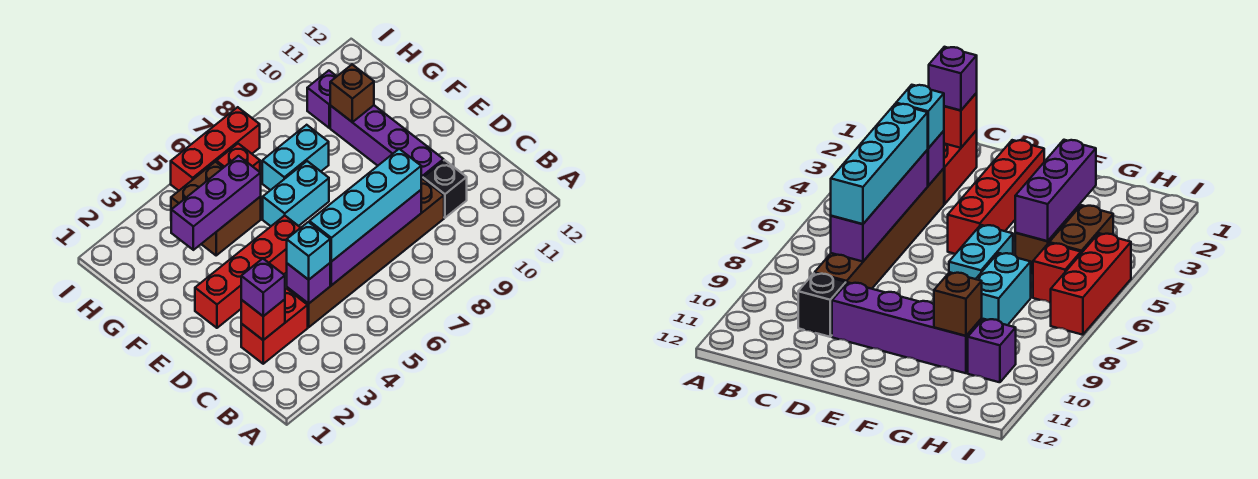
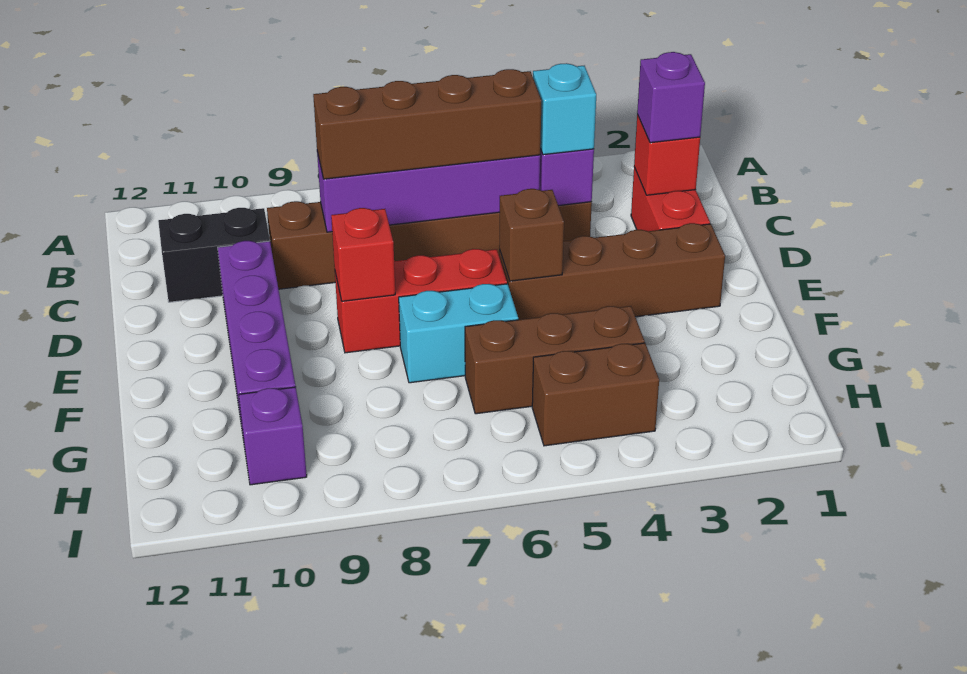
red brick C2:C3 level 1 -> red brick C2:D2 level 1
cyan brick C5:C8 level 3 -> brown brick C5:C8 level 3
black brick C10 level 1 -> black brick C10:C11 level 1
red brick E2:E5 level 1 -> brown brick E2:E5 level 1
purple brick G3:G5 level 2 -> none
brown brick G4:G5 level 1 -> brown brick G4:G6 level 1
cyan brick G7:G8 level 1 -> none
brown brick G10 level 2 -> brown brick E5 level 2
red brick H6 level 1 -> red brick E8 level 2
red brick I5:I7 level 1 -> red brick E6:E8 level 1

